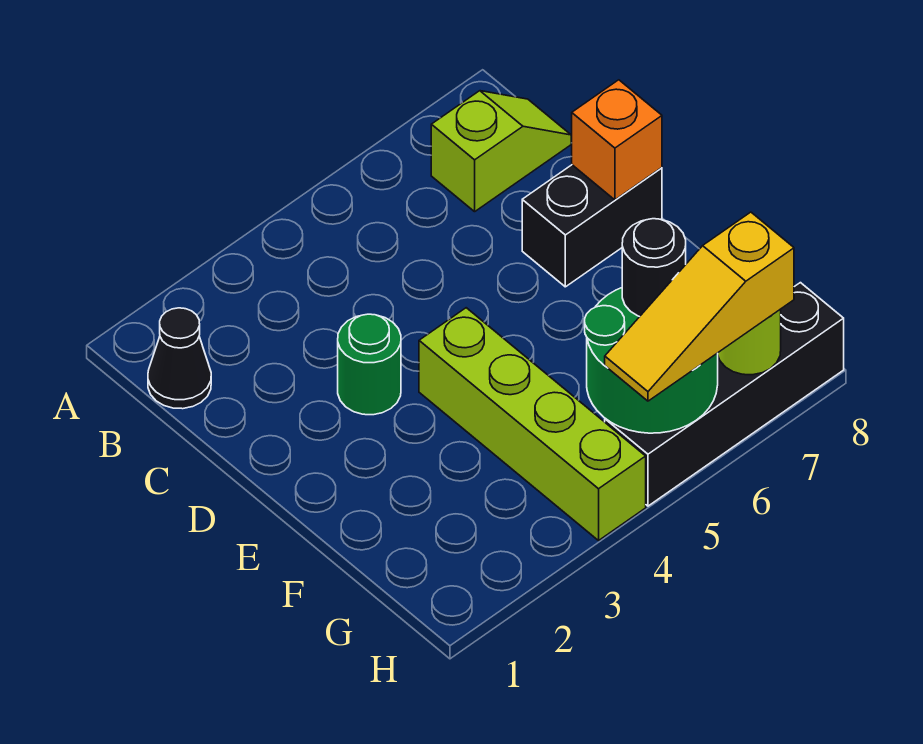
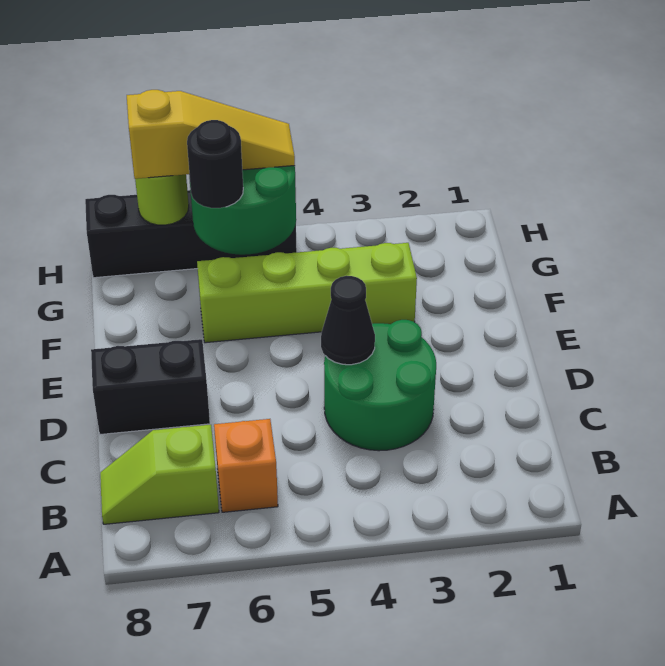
black cone B1 level 1 -> black cone D4 level 2
green round brick D3 level 1 -> green round brick C3:D4 level 1
orange brick D8 level 2 -> orange brick B6 level 1
lime brick E4:H4 level 1 -> lime brick F3:F6 level 1

